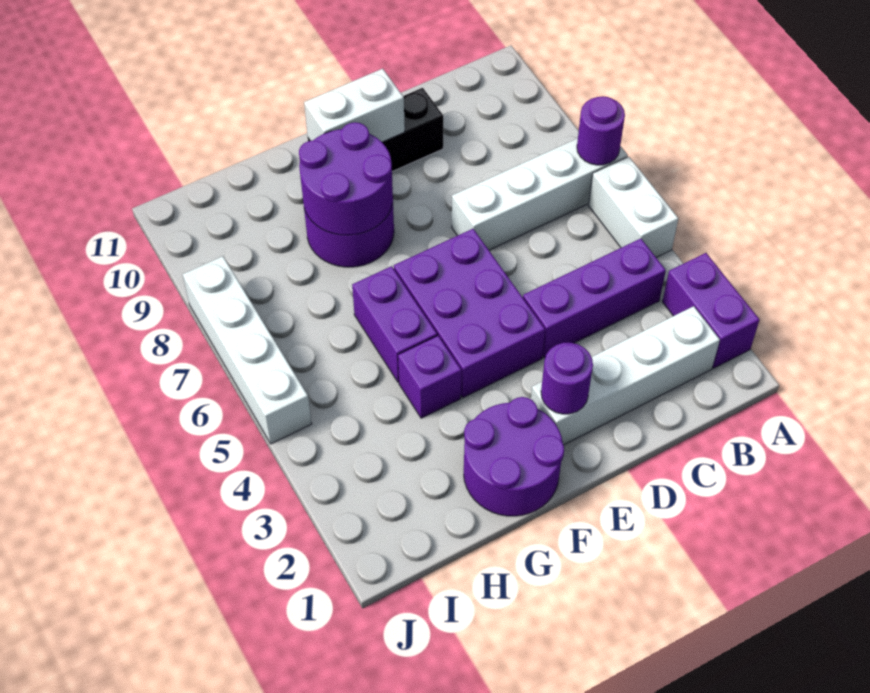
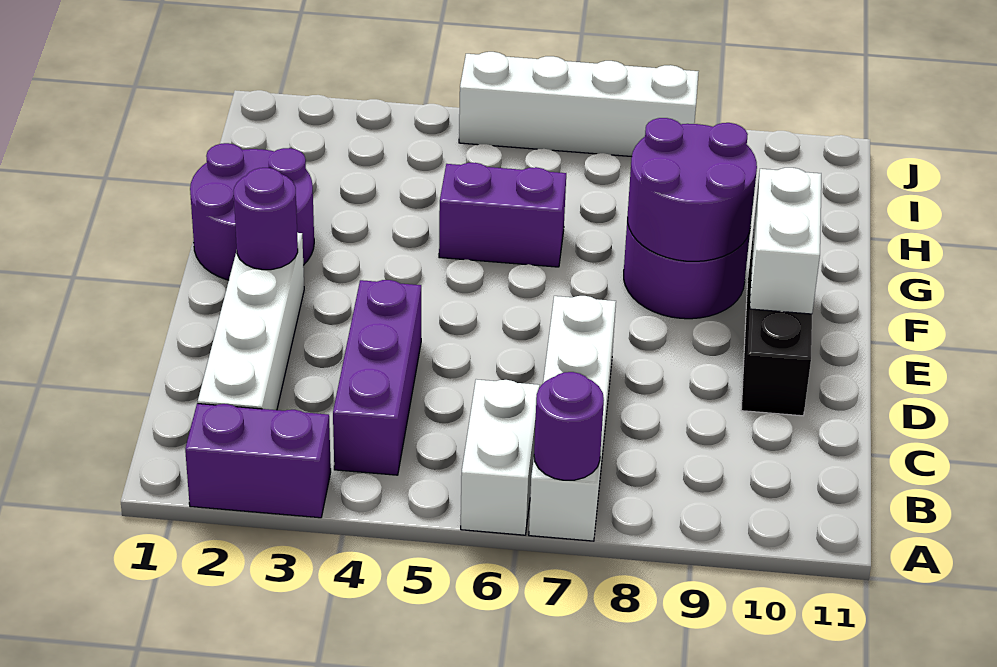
white brick A5:A6 level 1 -> white brick A6:B6 level 1
purple brick E4:F6 level 1 -> none
purple brick G4 level 1 -> none

